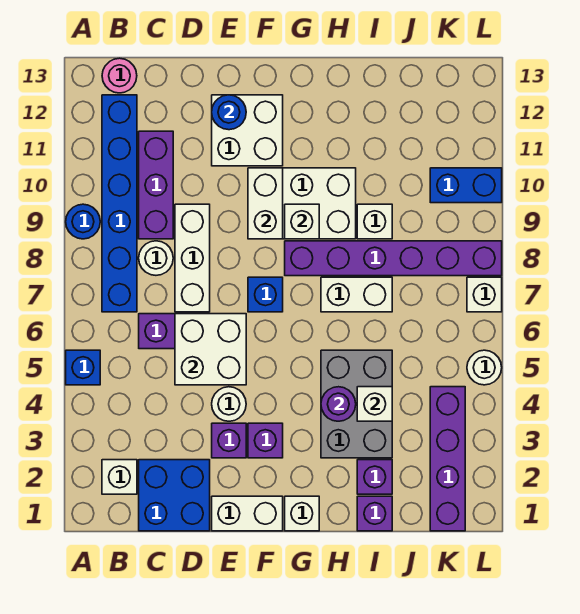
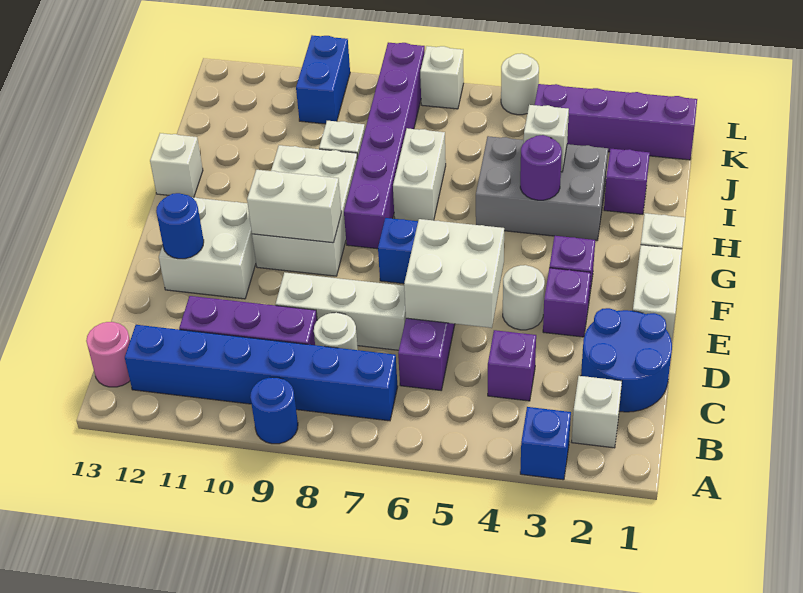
blue brick A5 level 1 -> blue brick A3 level 1
blue brick C1:D2 level 1 -> blue round brick C1:D2 level 1
white brick G9 level 2 -> white brick H13 level 1
purple brick I1 level 1 -> purple brick C4 level 1

